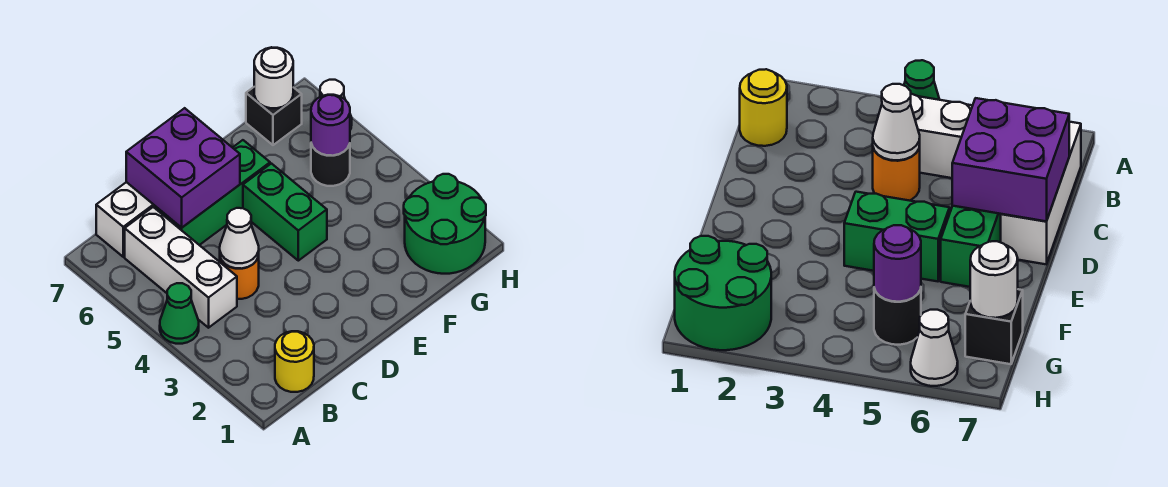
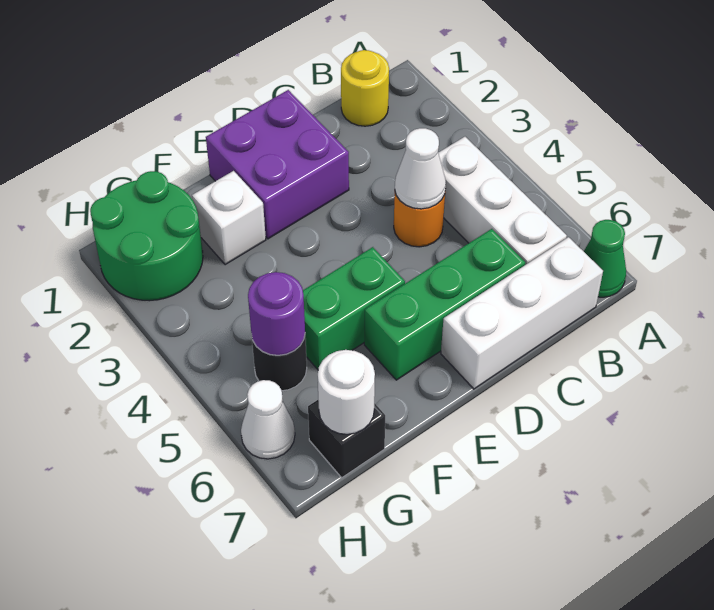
green cone A4 level 1 -> green cone A7 level 1
purple brick C6:D7 level 2 -> purple brick D1:E2 level 1
green brick E4:E5 level 1 -> green brick E5:F5 level 1
none -> white brick F2 level 1

